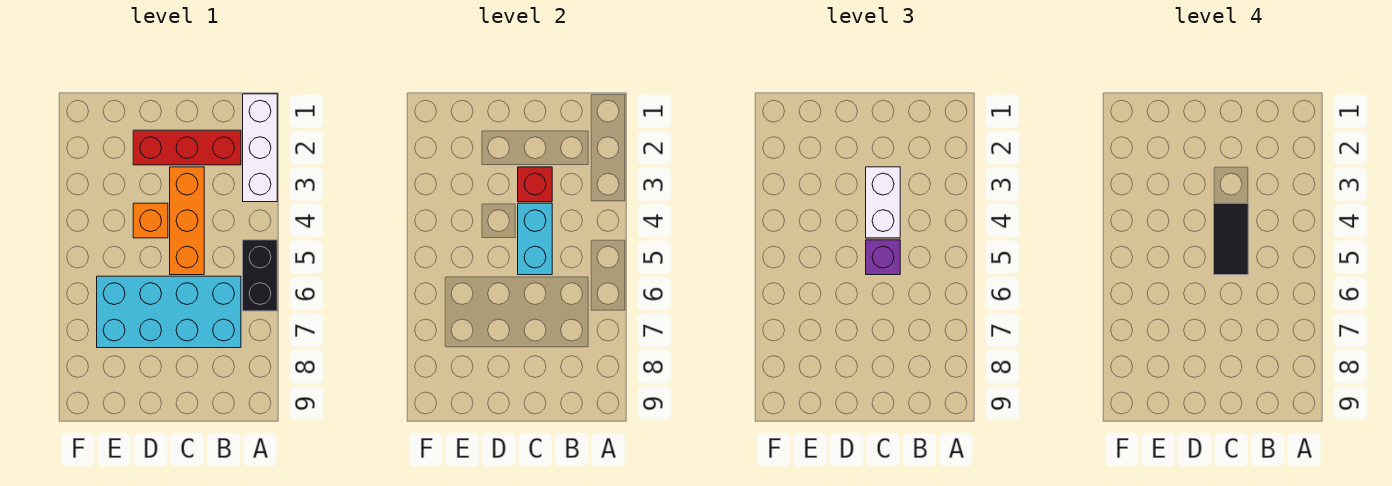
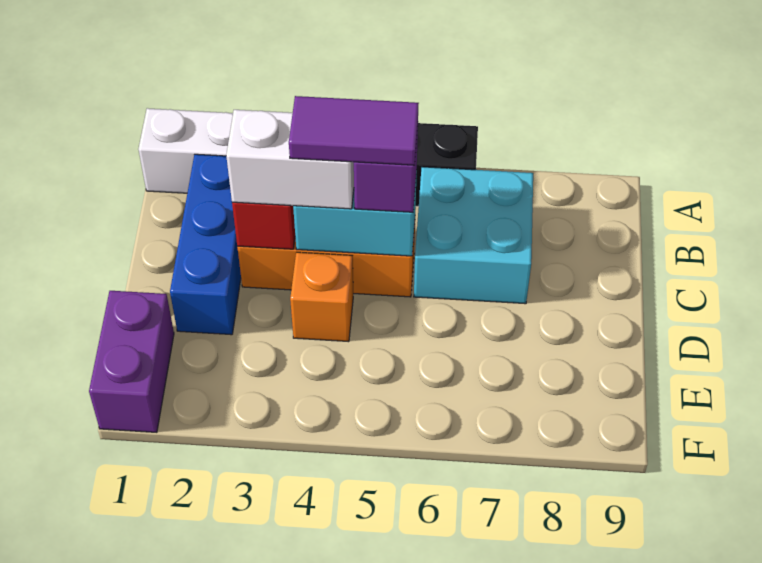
red brick B2:D2 level 1 -> blue brick B2:D2 level 1
cyan brick B6:E7 level 1 -> cyan brick B6:C7 level 1
black tile C4:C5 level 4 -> purple tile C4:C5 level 4
none -> purple brick E1:F1 level 1

